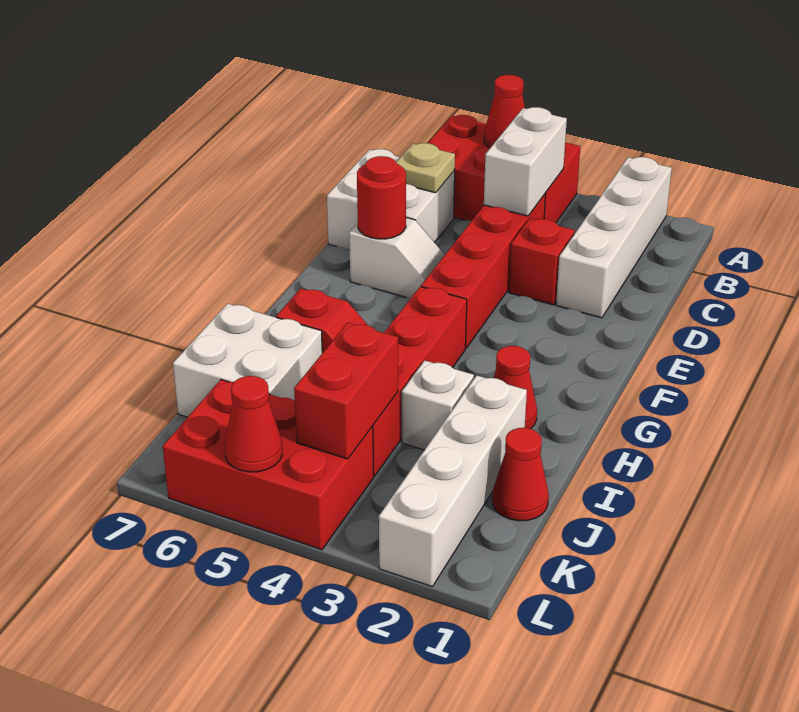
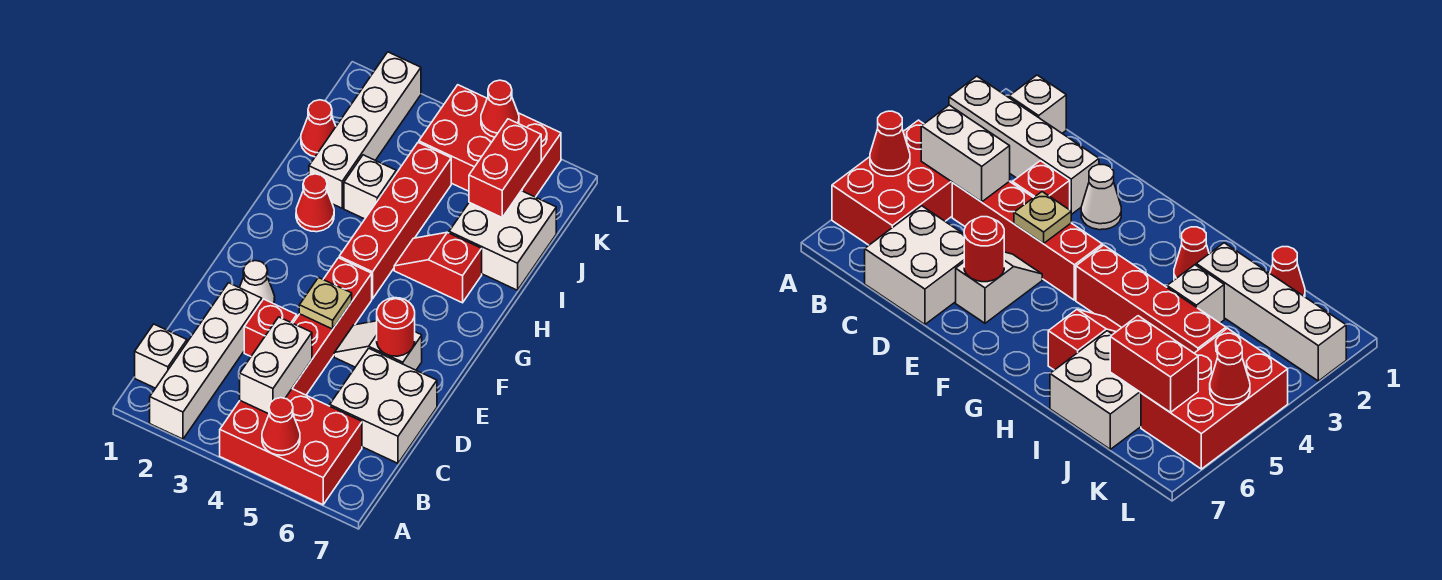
none -> white brick B1 level 1
tan plate C6 level 2 -> tan plate E4 level 2
none -> white cone E2 level 1
red brick J4:K4 level 2 -> red brick J6:K6 level 2

